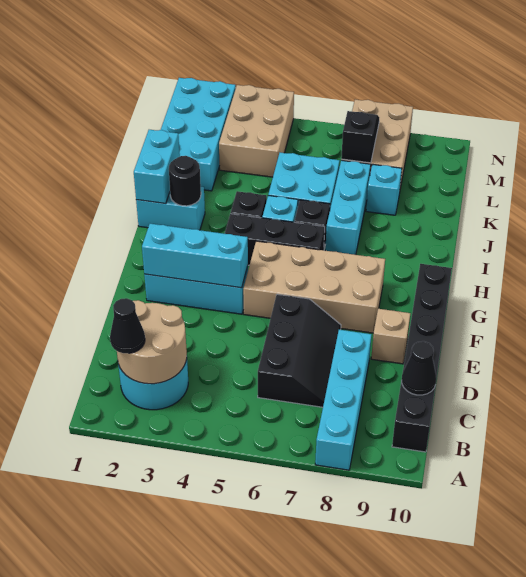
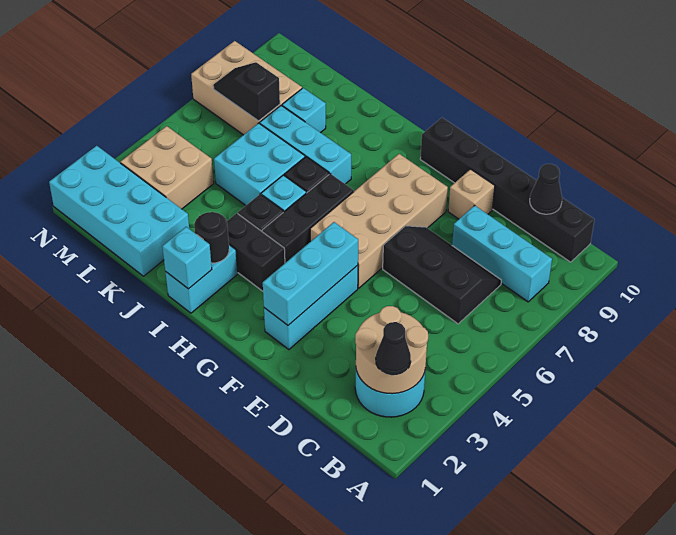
cyan brick A8:D8 level 1 -> cyan brick B8:D8 level 1
none -> black brick H3:I3 level 1
cyan brick I1:J1 level 2 -> cyan brick I1 level 2
tan brick L3:N4 level 1 -> tan brick L3:M4 level 1

